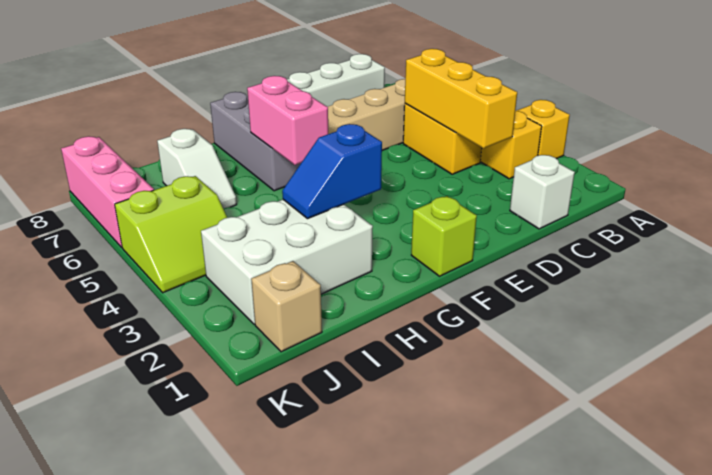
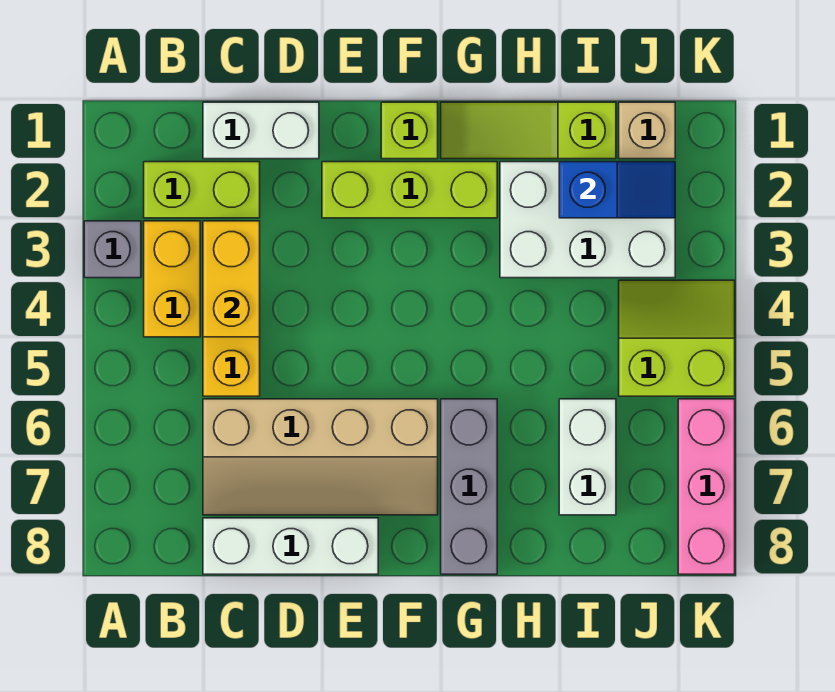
yellow brick A3 level 1 -> grey brick A3 level 1
none -> lime brick B2:C2 level 1
white brick C1 level 1 -> white brick C1:D1 level 1
yellow brick C3:C5 level 2 -> yellow brick C3:C4 level 2
none -> lime brick E2:G2 level 1
none -> lime slope G1:I1 level 1 top I
blue slope G3:H3 level 2 top G -> blue slope I2:J2 level 2 top I
pink brick G5:G6 level 2 -> none
white slope I6:I7 level 1 top 7 -> white brick I6:I7 level 1

